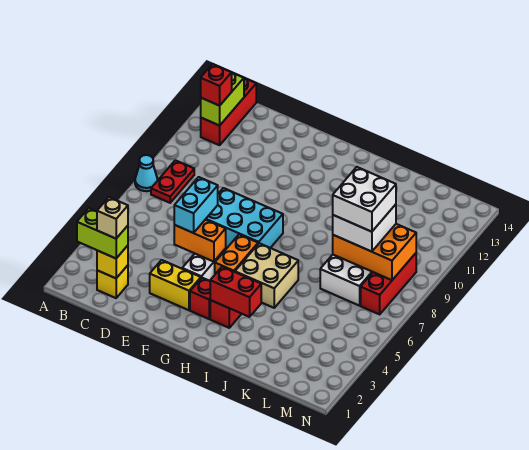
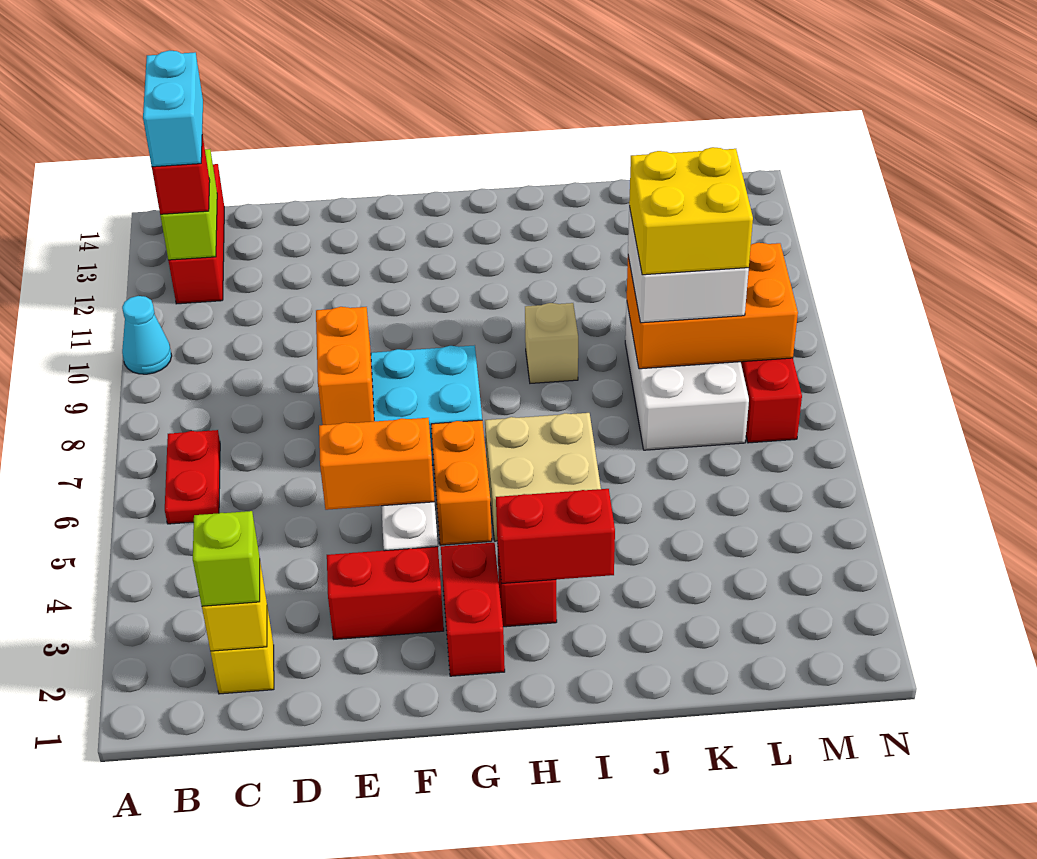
cyan cone A8 level 1 -> cyan cone A10 level 1
lime brick B2:C2 level 3 -> lime brick C2 level 3
red plate B8:B9 level 1 -> red plate B6:B7 level 1
tan brick C2 level 4 -> tan brick I9 level 1
yellow brick E3:F3 level 1 -> red brick E3:F3 level 1
cyan brick E5:E6 level 3 -> cyan brick B12:B13 level 4
none -> orange brick E7:E8 level 2
red brick G3 level 1 -> red brick G2:G3 level 1
white brick K8:L9 level 4 -> yellow brick K8:L9 level 4

